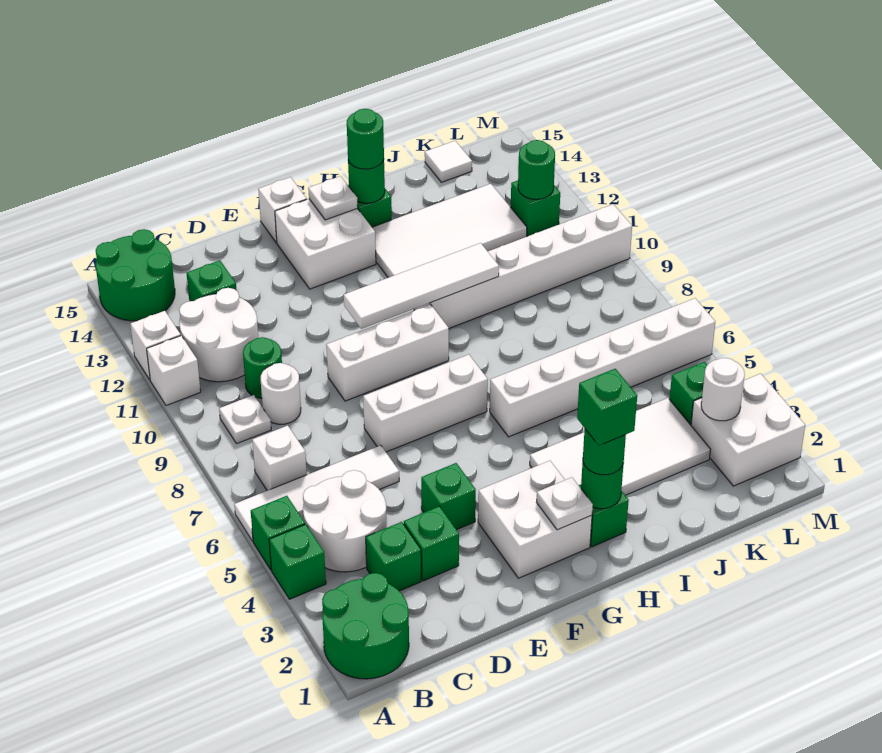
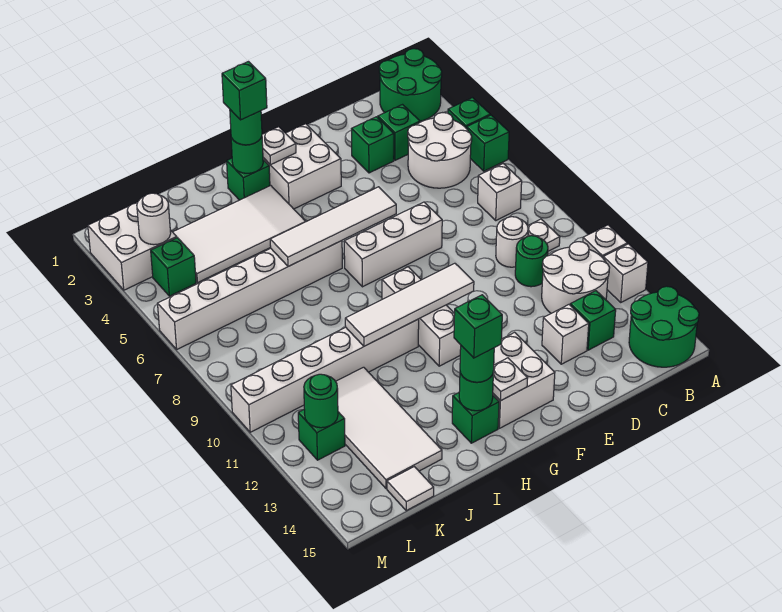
white tile A6:D6 level 1 -> white tile F6:I6 level 2
green brick E4 level 1 -> green brick H14 level 4
white brick E9:G9 level 1 -> white brick G9:G11 level 1
white brick F15 level 1 -> white brick D13 level 1
white tile H12:K13 level 1 -> white tile J11:K14 level 1

